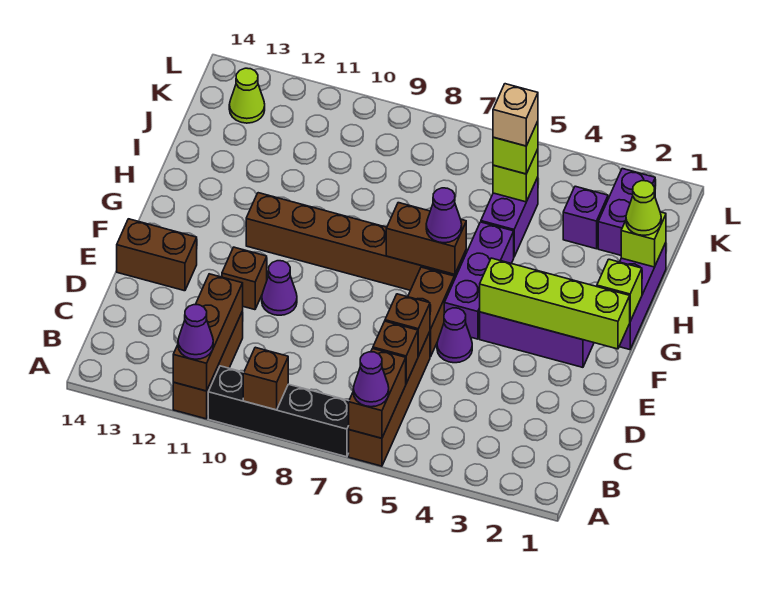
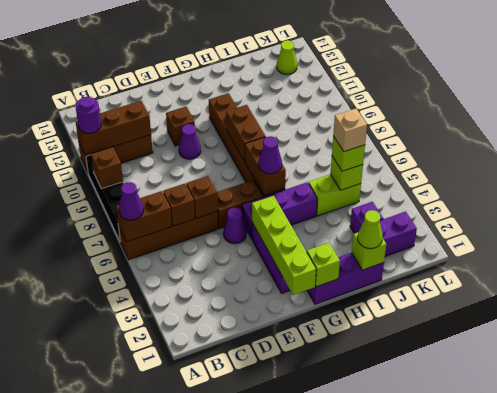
purple cone A11 level 3 -> purple round brick A11 level 3
brown brick E13:E14 level 1 -> brown brick G8:G9 level 2
purple brick I5:J5 level 1 -> lime brick I5:J5 level 1

